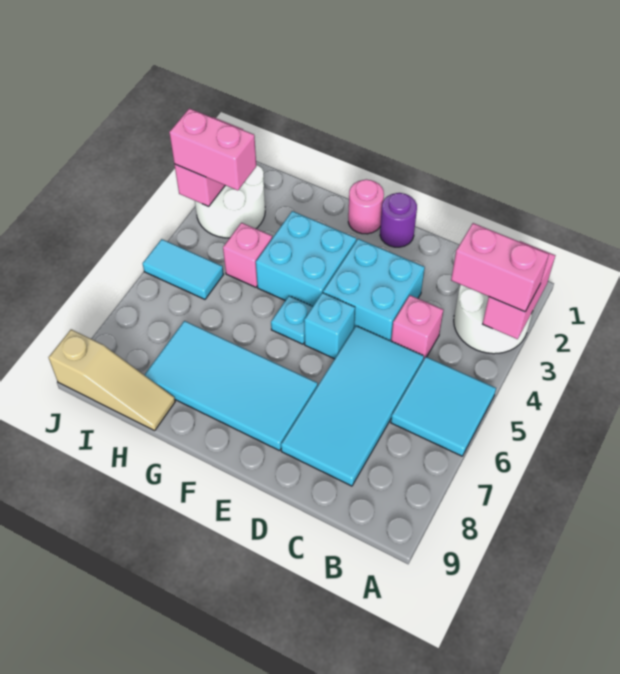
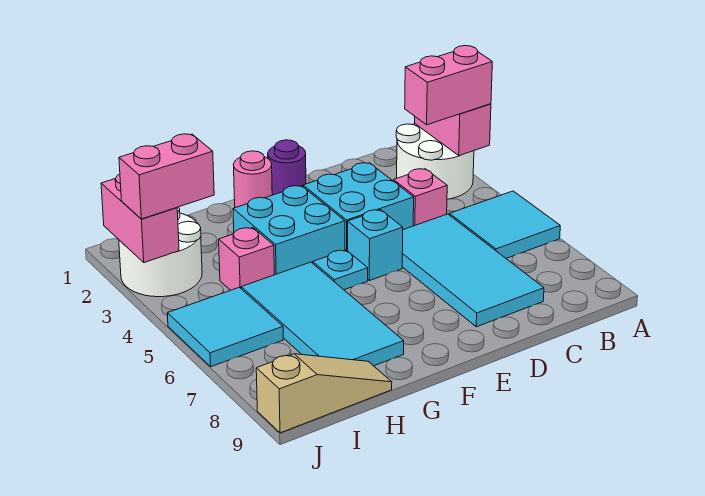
cyan tile E7:H8 level 1 -> cyan tile G5:H8 level 1
cyan tile I5:J5 level 1 -> cyan tile I5:J6 level 1

